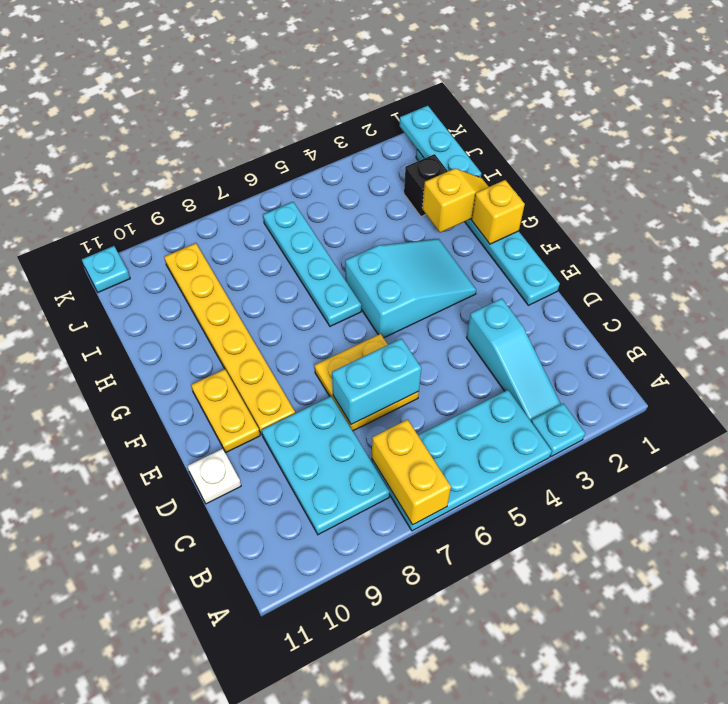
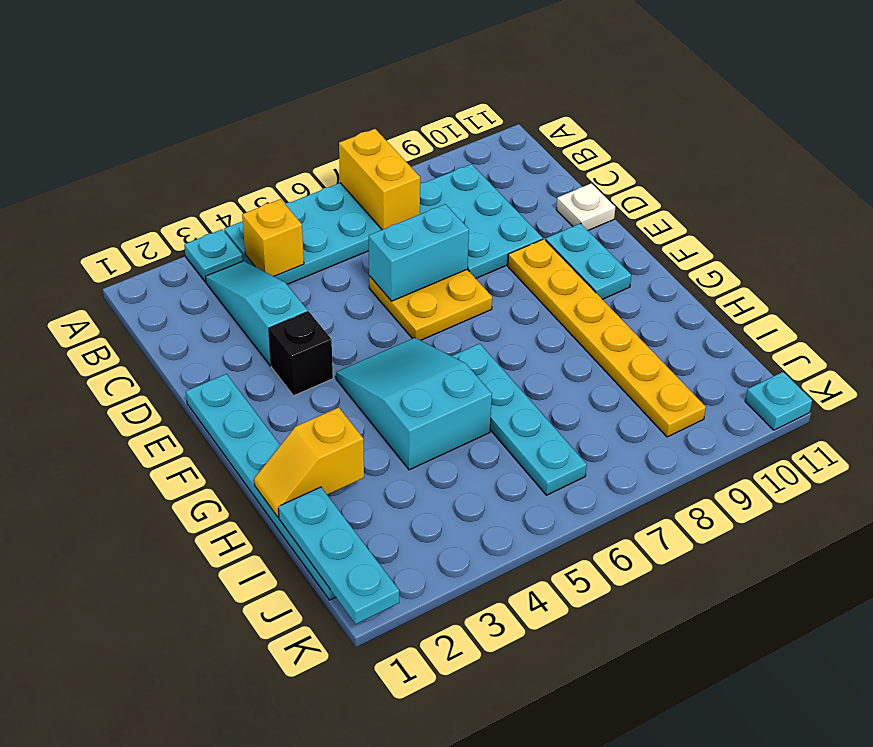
yellow plate E10:F10 level 1 -> cyan plate E10:F10 level 1
cyan slope F3:G5 level 1 top 5 -> cyan slope F4:H5 level 1 top H
yellow brick G1 level 2 -> yellow brick B4 level 2
black brick I2 level 1 -> black brick E3 level 1

